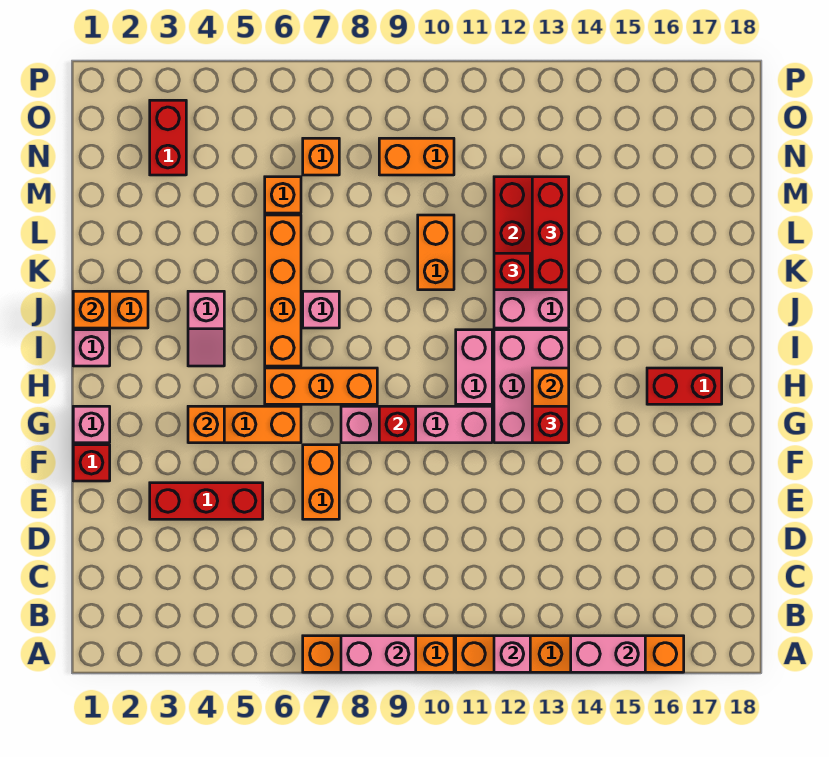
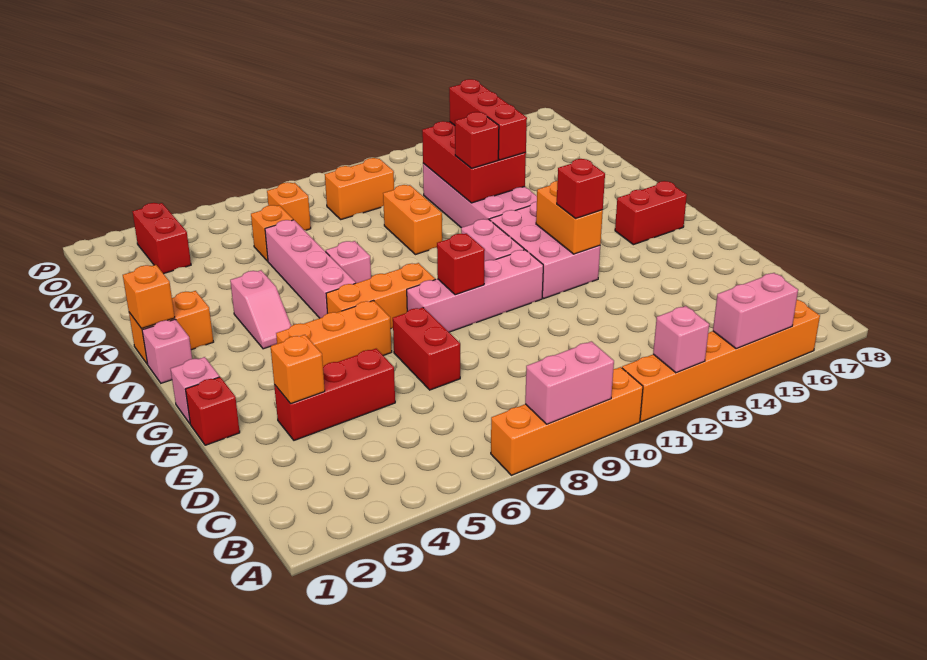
orange brick E7:F7 level 1 -> red brick E7:F7 level 1
orange brick G4 level 2 -> orange brick E3 level 2
orange brick I6:L6 level 1 -> pink brick I6:L6 level 1

